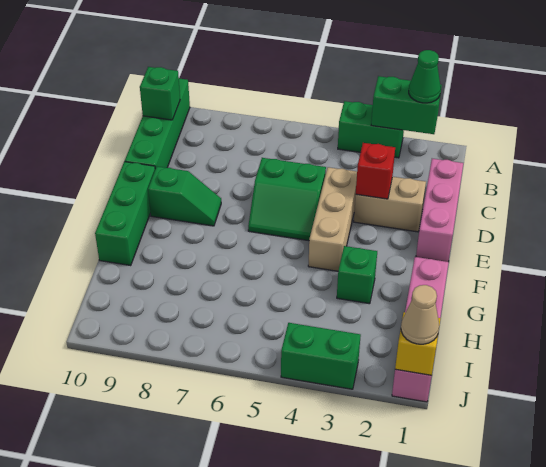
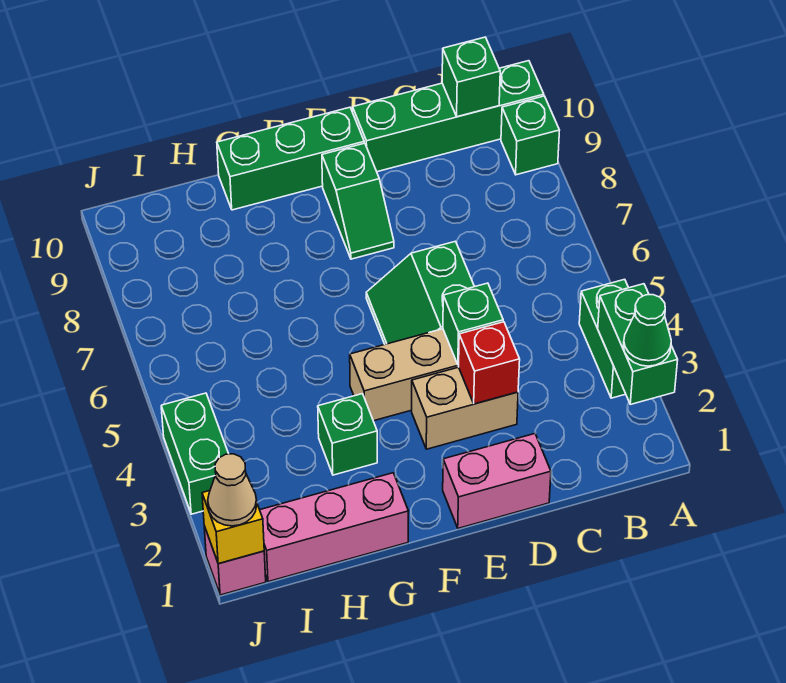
none -> green brick A9 level 1
pink brick C1:E1 level 1 -> pink brick D1:E1 level 1
tan brick D2:D3 level 1 -> tan brick D3:E3 level 1
none -> green brick D4 level 2

